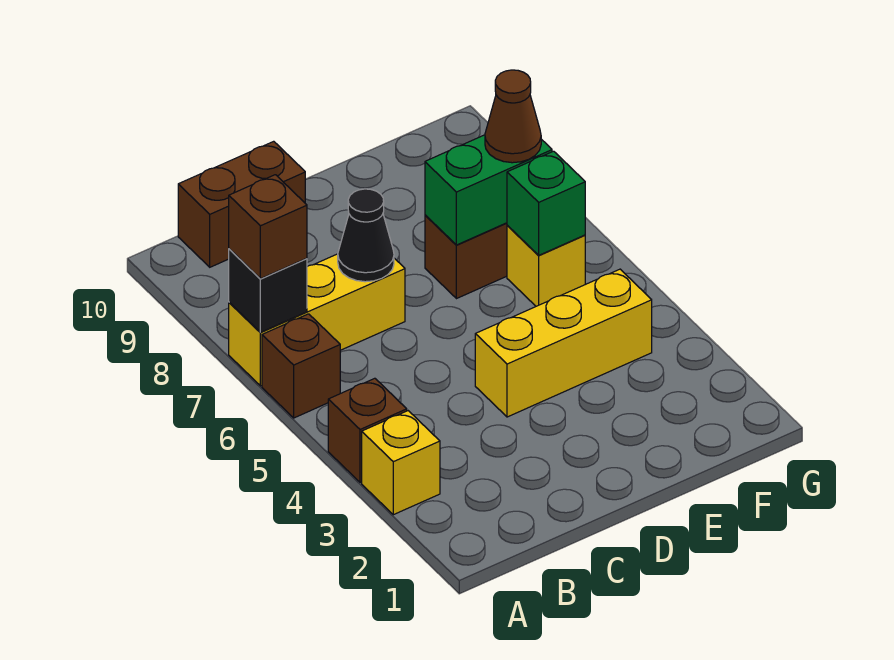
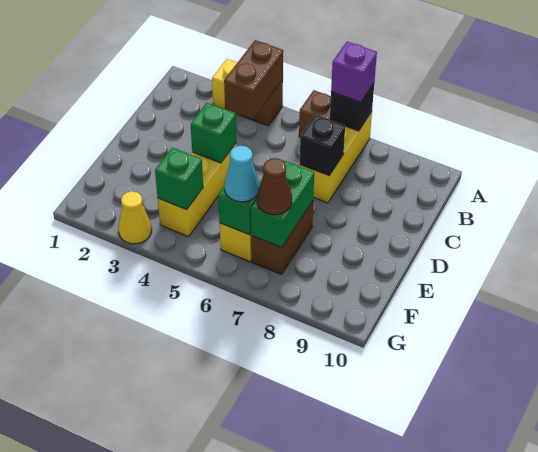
brown brick A7 level 3 -> purple brick A7 level 3
brown brick B10:C10 level 1 -> brown brick A4:B4 level 2
black cone C7 level 2 -> black brick C7 level 2
none -> green brick D4 level 2
none -> green brick F4 level 2
none -> cyan cone F6 level 3
none -> yellow cone G3 level 1

